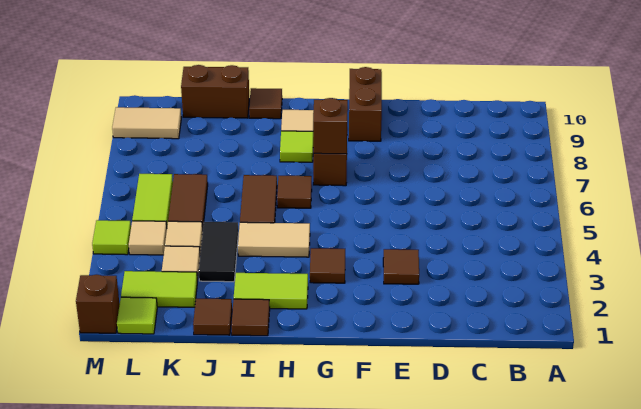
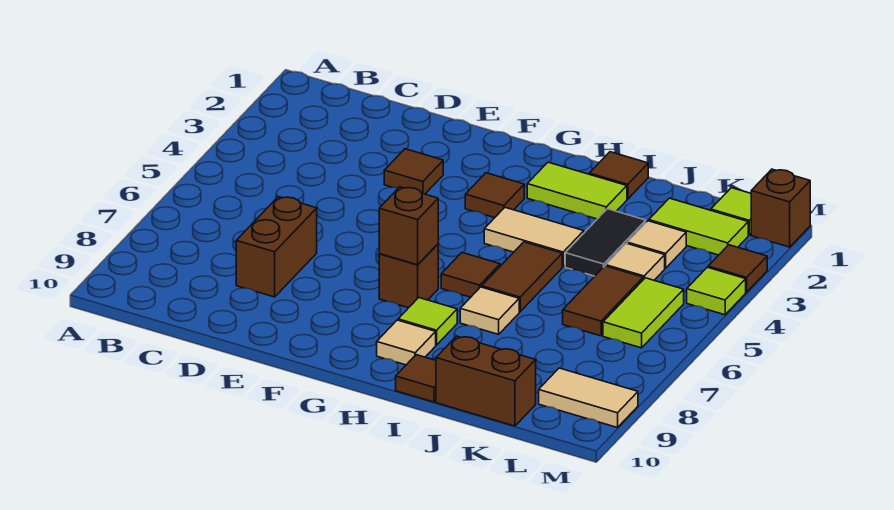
brown brick F9:F10 level 1 -> brown brick D7:D8 level 1
brown tile J1 level 1 -> brown tile M3 level 1
tan tile L4 level 1 -> tan tile I7 level 1

